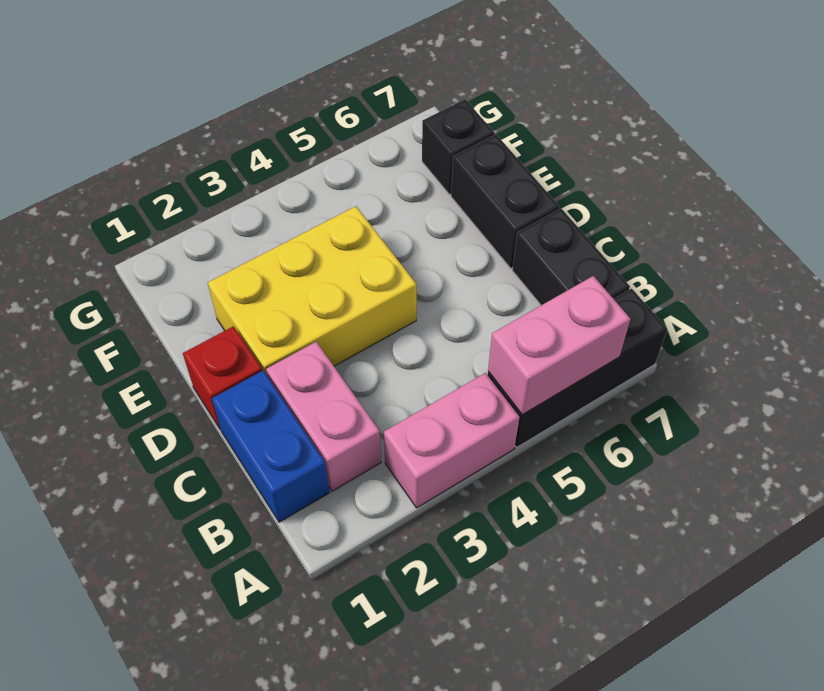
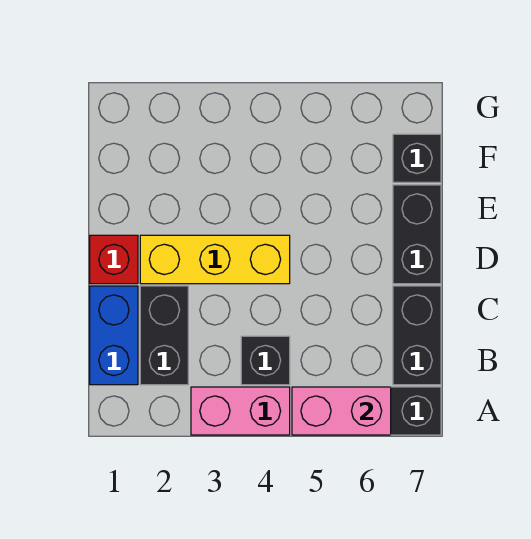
pink brick B2:C2 level 1 -> black brick B2:C2 level 1
none -> black brick B4 level 1
yellow brick D2:E4 level 1 -> yellow brick D2:D4 level 1

